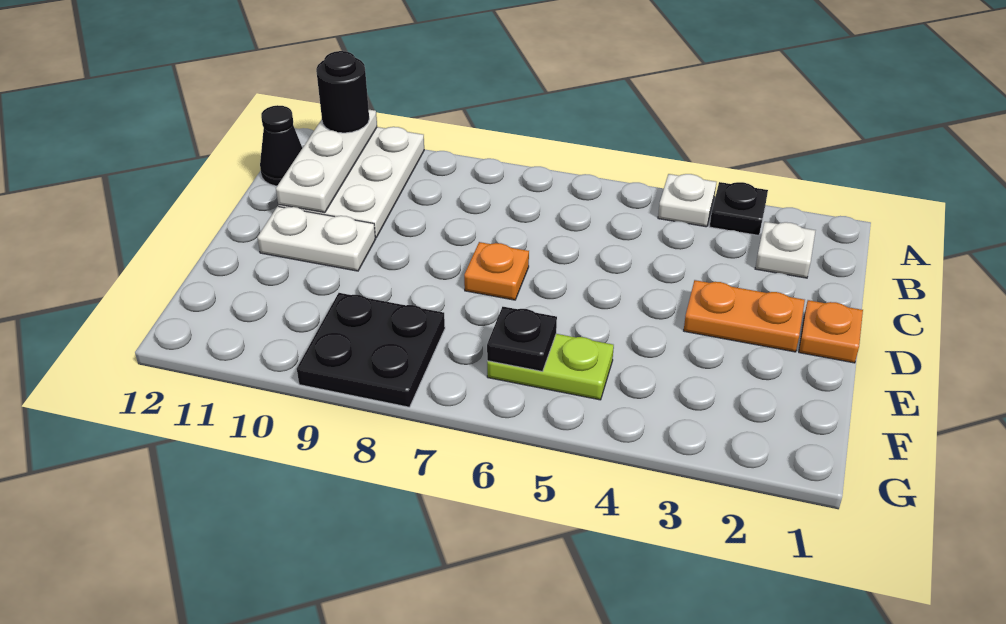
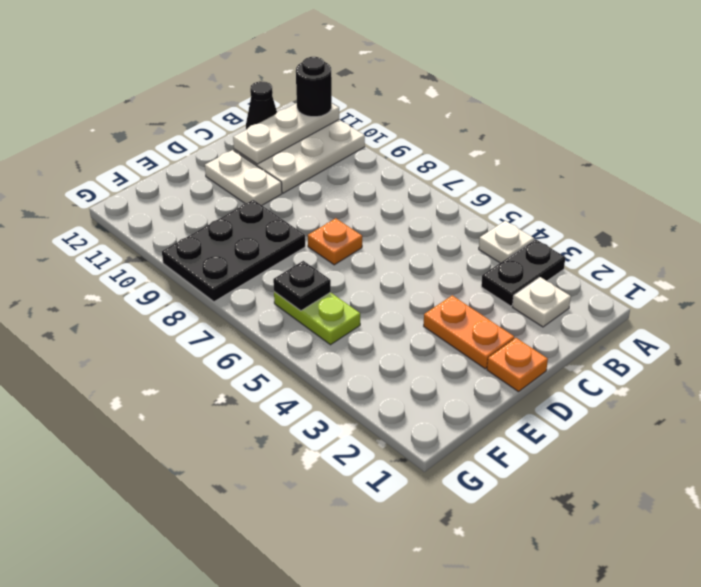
black plate A3 level 1 -> black plate A3:B3 level 1
black plate F8:G9 level 1 -> black plate E8:G9 level 1

